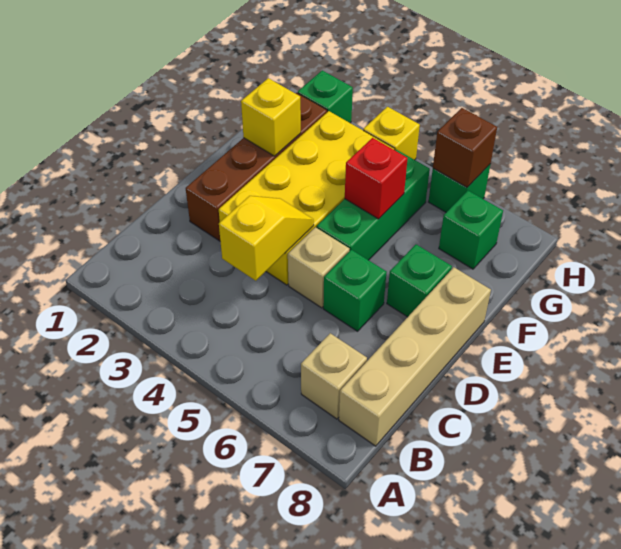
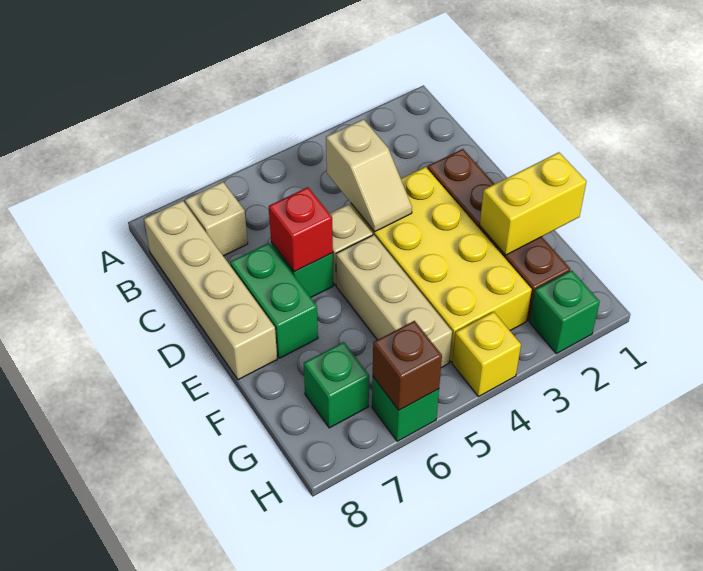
yellow slope C4:D4 level 2 top C -> tan slope C4:D4 level 2 top C
green brick E5:G5 level 1 -> tan brick E5:G5 level 1
green brick E7 level 1 -> green brick D7:E7 level 1
yellow brick F2 level 2 -> yellow brick F1:F2 level 2
red brick F5 level 2 -> red brick D6 level 2

